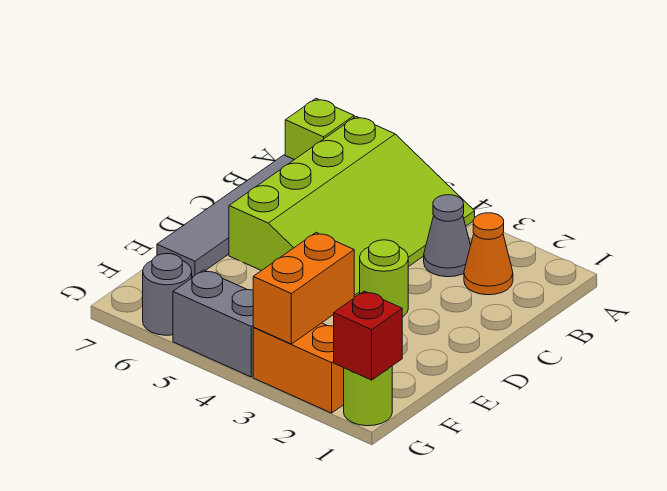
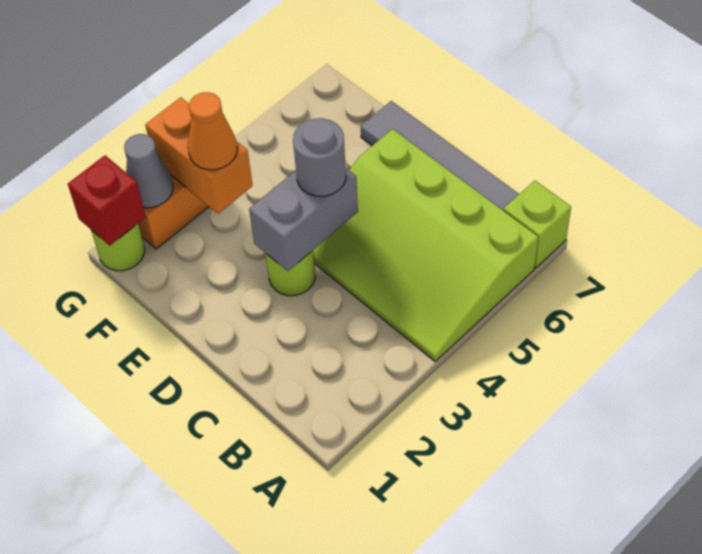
orange cone B2 level 1 -> orange cone F3 level 3
grey cone B3 level 1 -> grey cone G2 level 2
grey brick G4:G5 level 1 -> grey brick D3:D4 level 2
grey round brick G6 level 1 -> grey round brick D4 level 3

